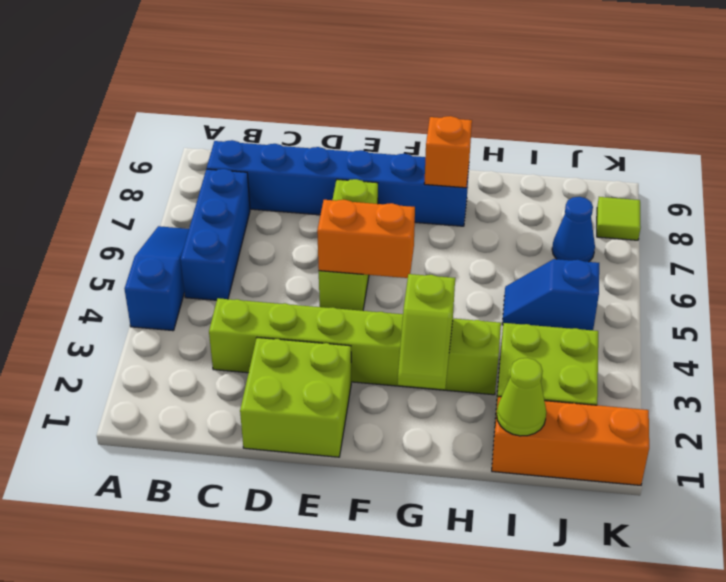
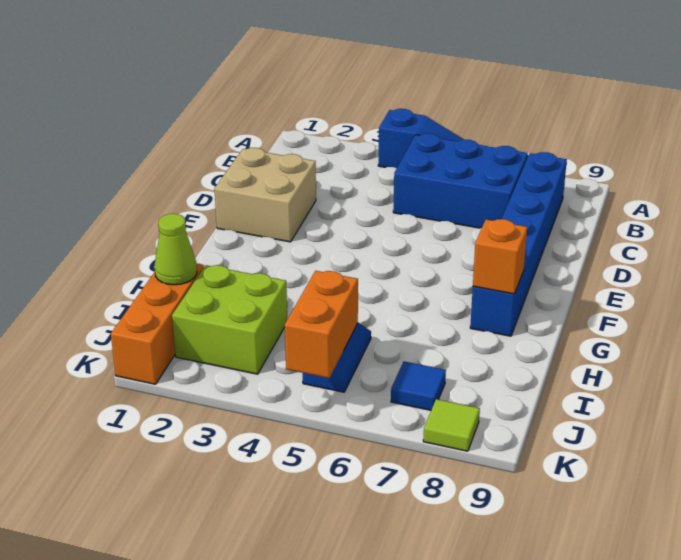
blue brick B5:B7 level 1 -> blue brick B5:C7 level 1
lime brick C3:H3 level 1 -> none
lime brick D1:E2 level 1 -> tan brick D1:E2 level 1
lime brick E5:E7 level 1 -> none
orange brick E5:F5 level 2 -> orange brick J5:K5 level 2
lime slope G2:G3 level 2 top 3 -> none
blue cone J7 level 1 -> blue tile J7 level 1

